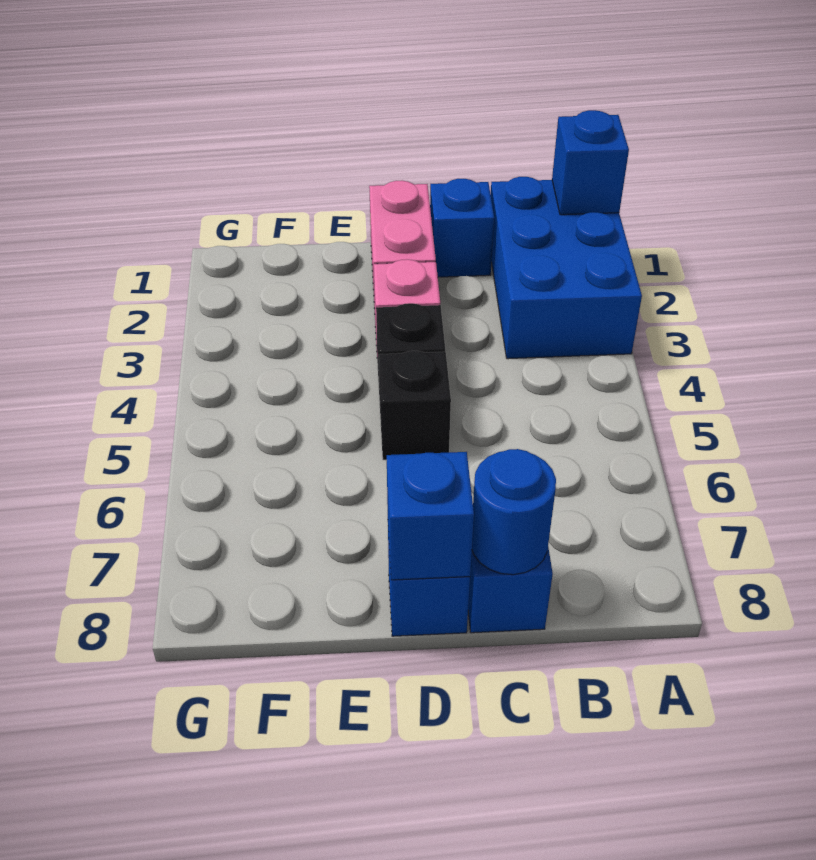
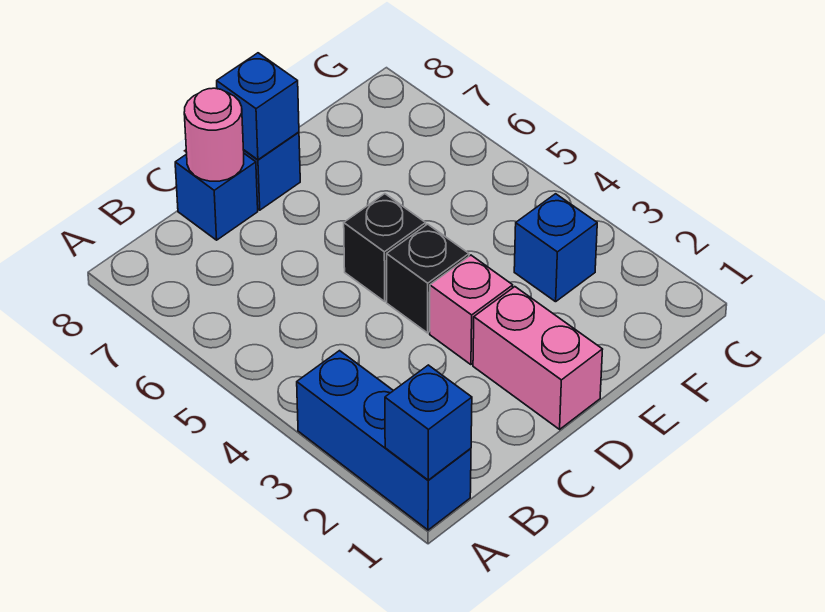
blue brick A1:B3 level 1 -> blue brick A1:A3 level 1
blue brick C1 level 1 -> blue brick F3 level 1
blue round brick C8 level 2 -> pink round brick C8 level 2

